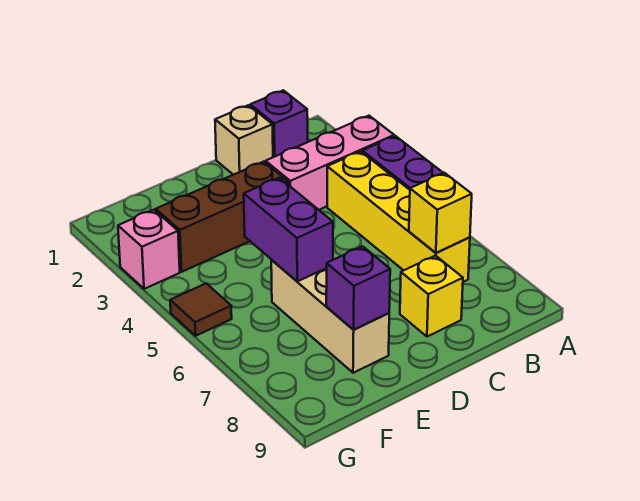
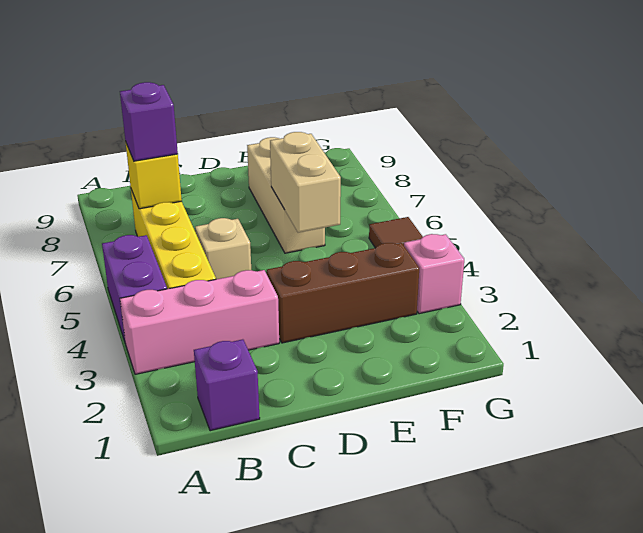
tan brick C1 level 1 -> tan brick C5 level 1
yellow brick C8 level 1 -> none
purple brick E5:E6 level 2 -> tan brick E5:E6 level 2
purple brick E8 level 2 -> purple brick B7 level 3

